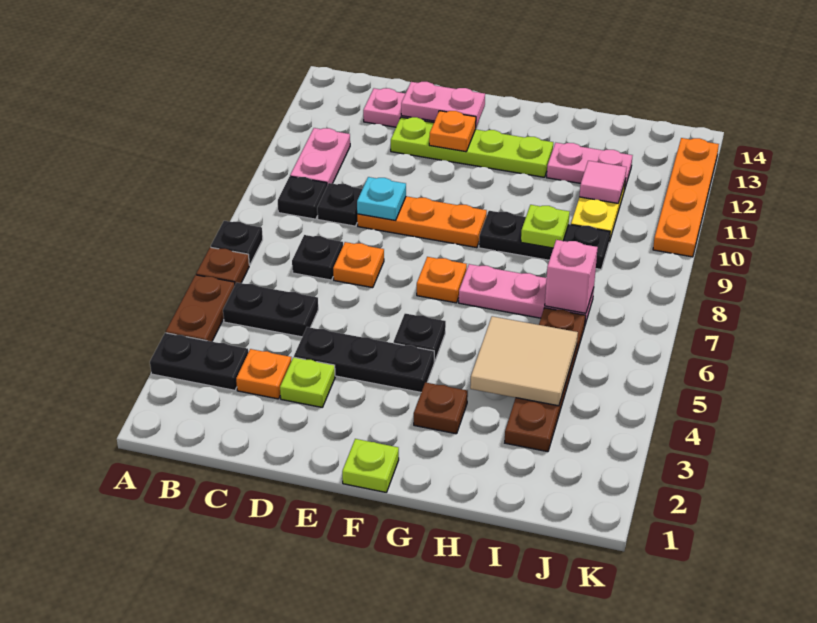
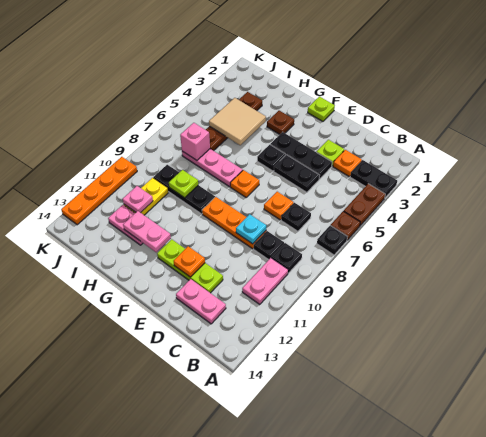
black plate B5:C5 level 1 -> black plate D5:E5 level 1
lime plate D12:G12 level 1 -> lime plate D12:F12 level 1
pink plate D13:E13 level 2 -> pink plate G12:H12 level 2
pink tile I11 level 2 -> pink plate I11 level 2

